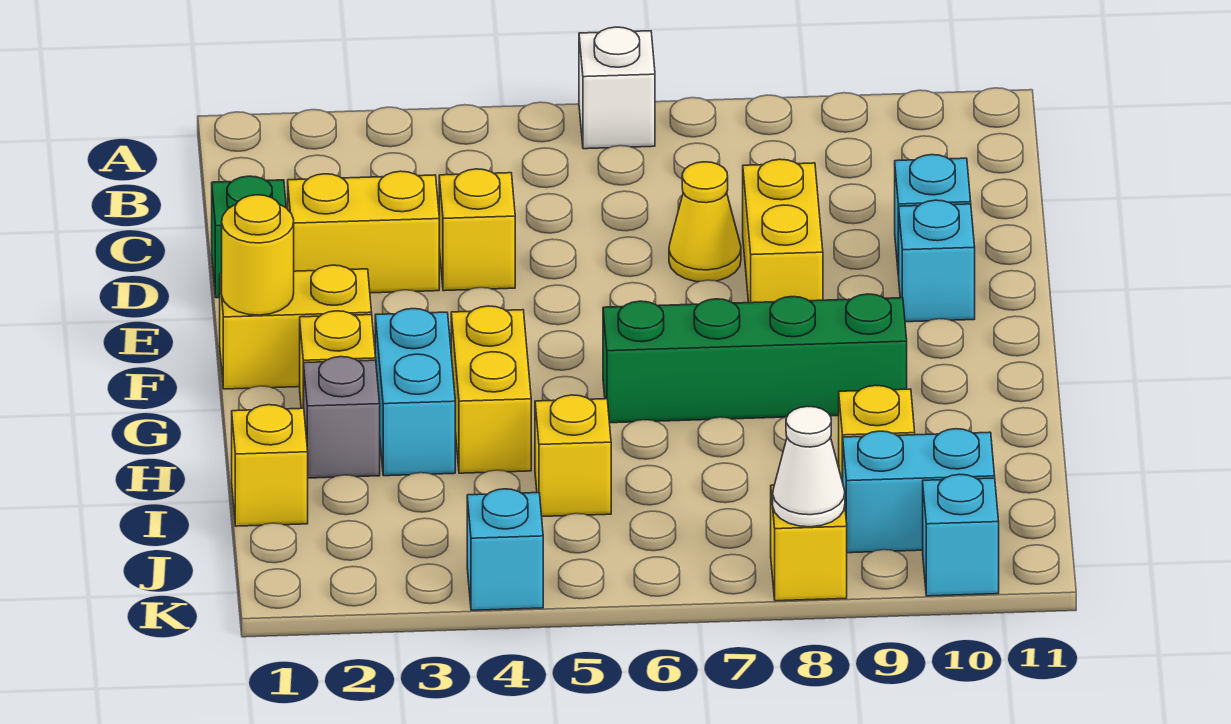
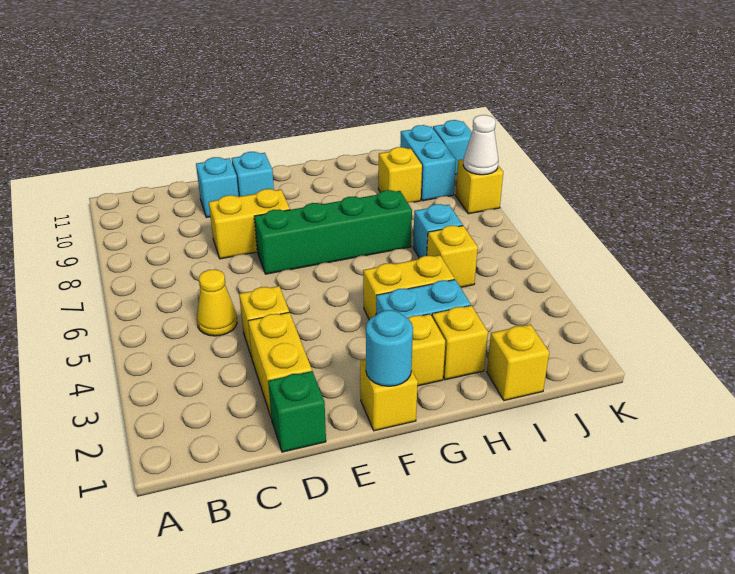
white brick A6 level 1 -> none
yellow cone D7 level 1 -> yellow cone C5 level 1
yellow brick F1:F2 level 1 -> yellow brick F1 level 1
yellow round brick F1 level 2 -> cyan round brick F1 level 2
green brick G6:G9 level 1 -> green brick E7:H7 level 1
grey brick H2 level 1 -> yellow brick H2 level 1
cyan brick K4 level 1 -> cyan brick I6 level 1

